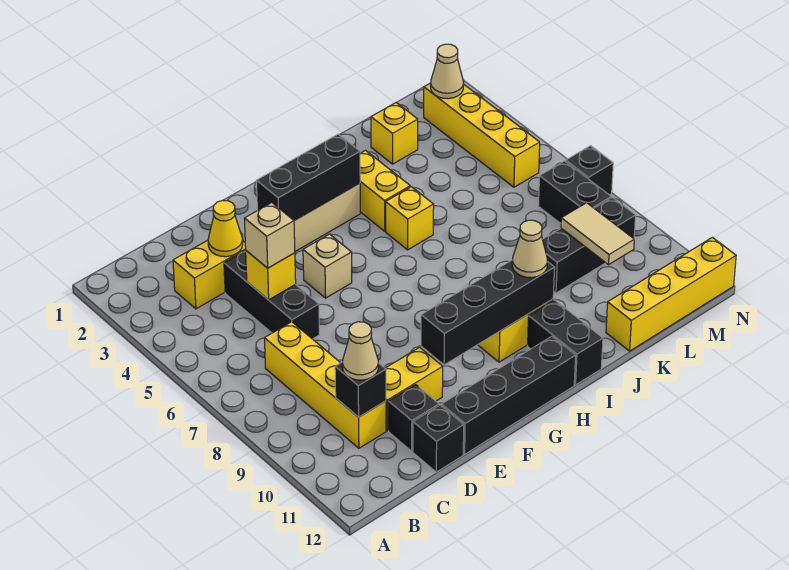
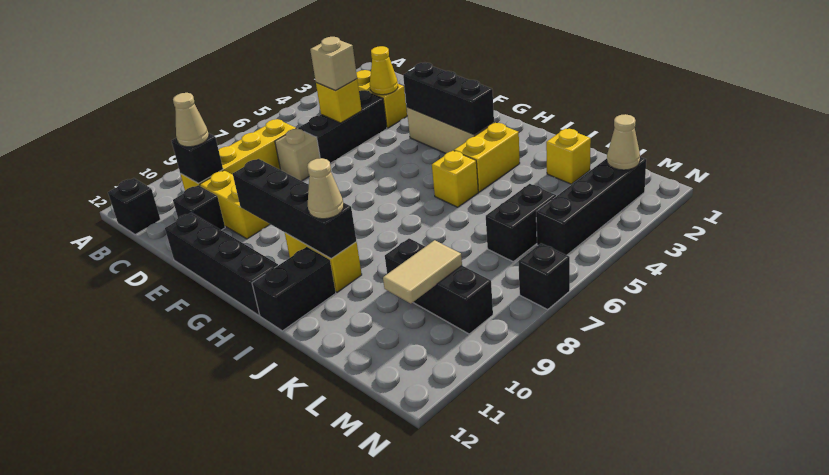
black brick D12 level 1 -> black brick B12 level 1
tan brick F5 level 1 -> tan brick D7 level 1
yellow brick K12:N12 level 1 -> none
yellow brick M2:M5 level 1 -> black brick M2:M5 level 1
black brick M7:M8 level 1 -> black brick L5:L6 level 1

